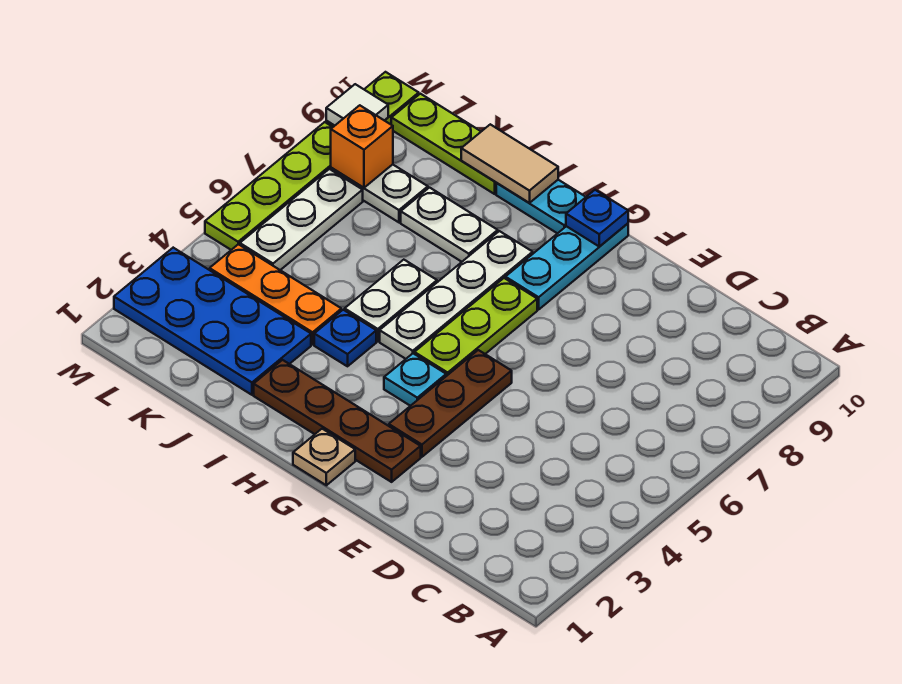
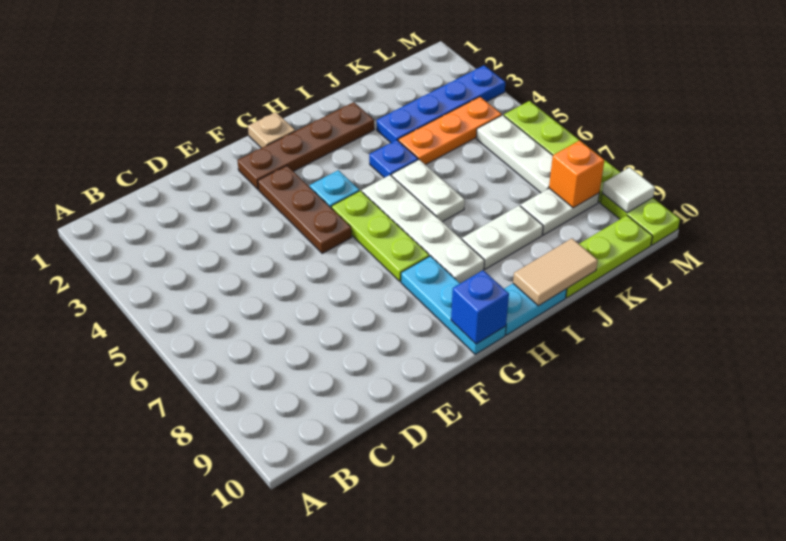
blue plate G10 level 2 -> blue brick G10 level 2
blue plate J2:M3 level 1 -> blue plate J3:M3 level 1

